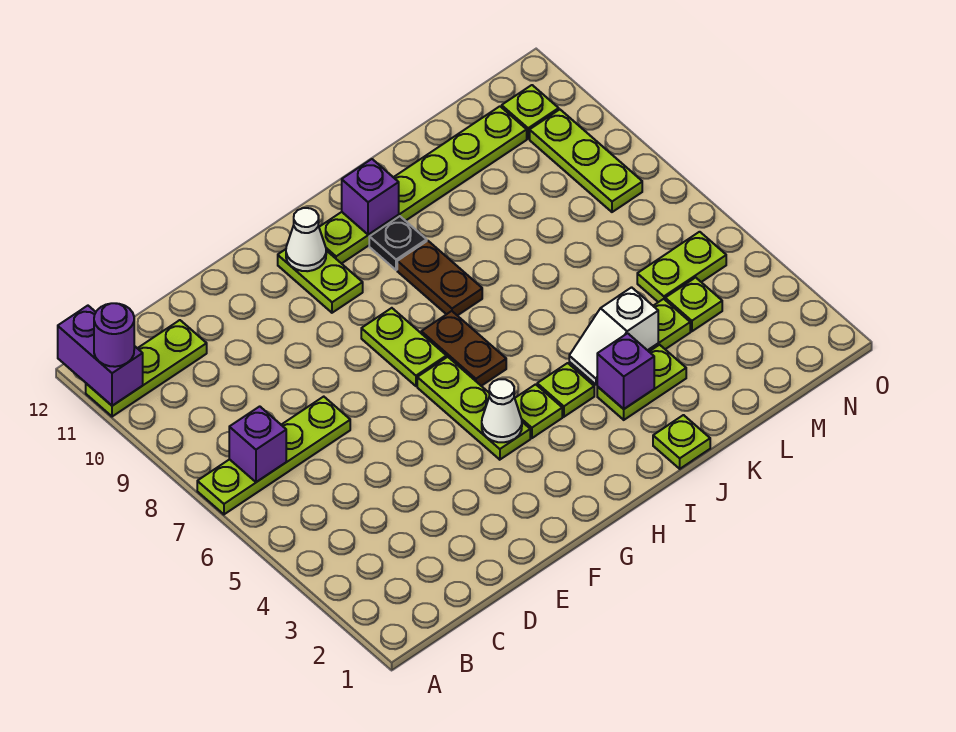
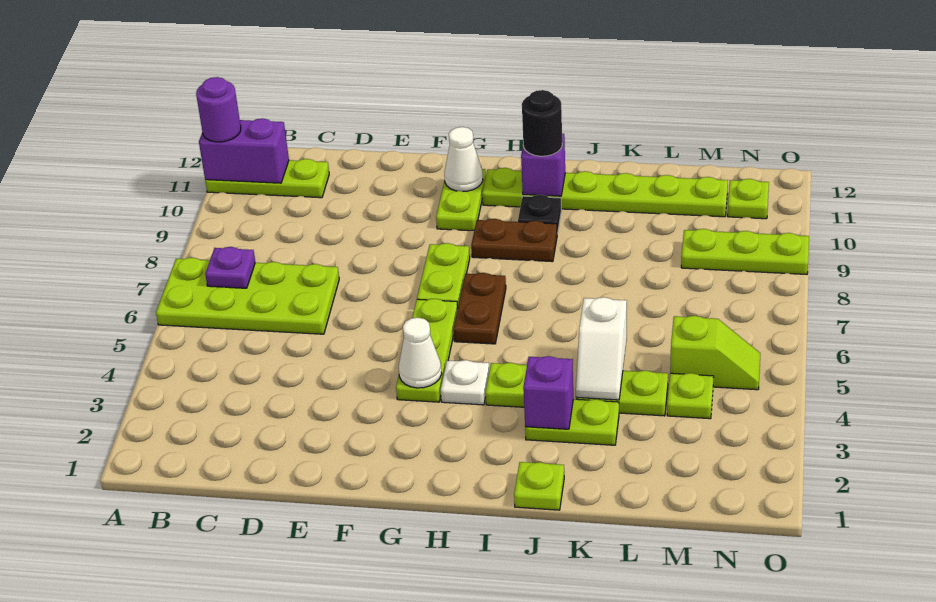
lime plate A7:D7 level 1 -> lime plate A6:D7 level 1
purple brick A11:A12 level 2 -> purple brick A11:B11 level 2
purple brick B7 level 2 -> purple plate B7 level 2
lime plate H4 level 1 -> white plate H4 level 1
brown plate I8:I9 level 1 -> brown plate H9:I9 level 1
none -> black round brick I11 level 3
white slope J4:K4 level 2 top K -> white slope K4:K5 level 2 top 5
lime plate M5:N5 level 1 -> lime slope M5:N5 level 1 top M
lime plate N8:N10 level 1 -> lime plate M9:O9 level 1

